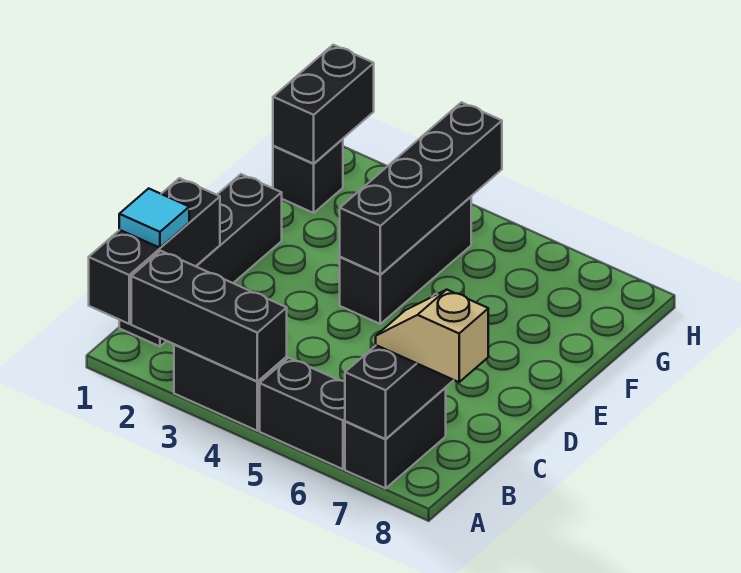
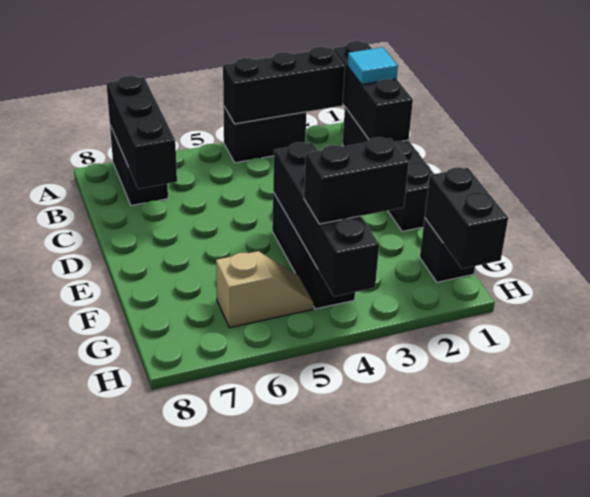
black brick A5:A6 level 1 -> black brick G3:G4 level 3
tan slope B7:B8 level 3 top 8 -> tan slope G5:G6 level 1 top 6

